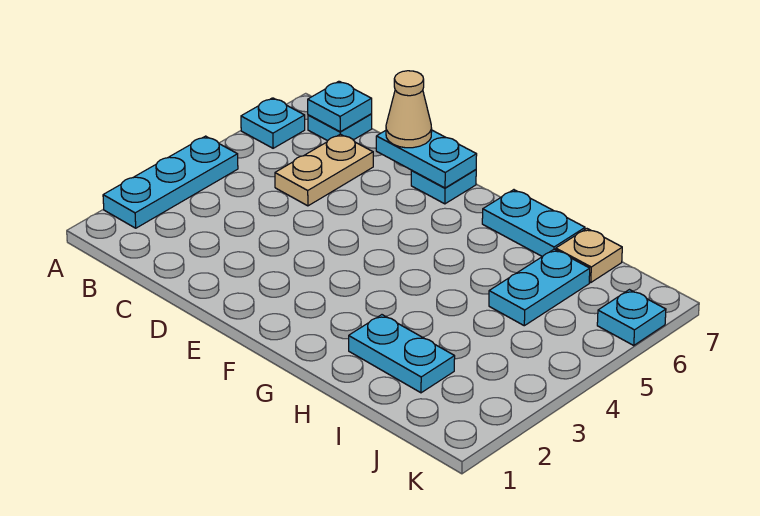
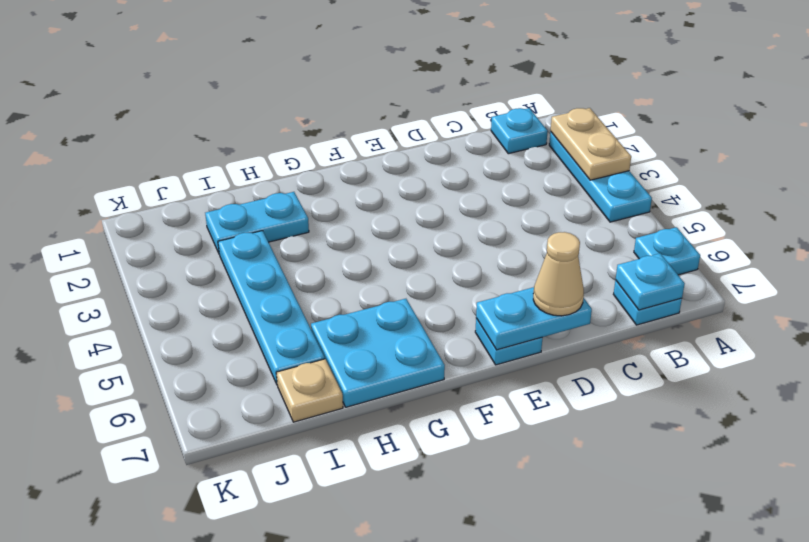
tan plate C5:C6 level 1 -> tan plate A2:A3 level 2
cyan plate G7:H7 level 1 -> cyan plate G6:H7 level 1
cyan plate I5:I6 level 1 -> cyan plate I3:I6 level 1
cyan plate K6 level 1 -> cyan plate B1 level 1

